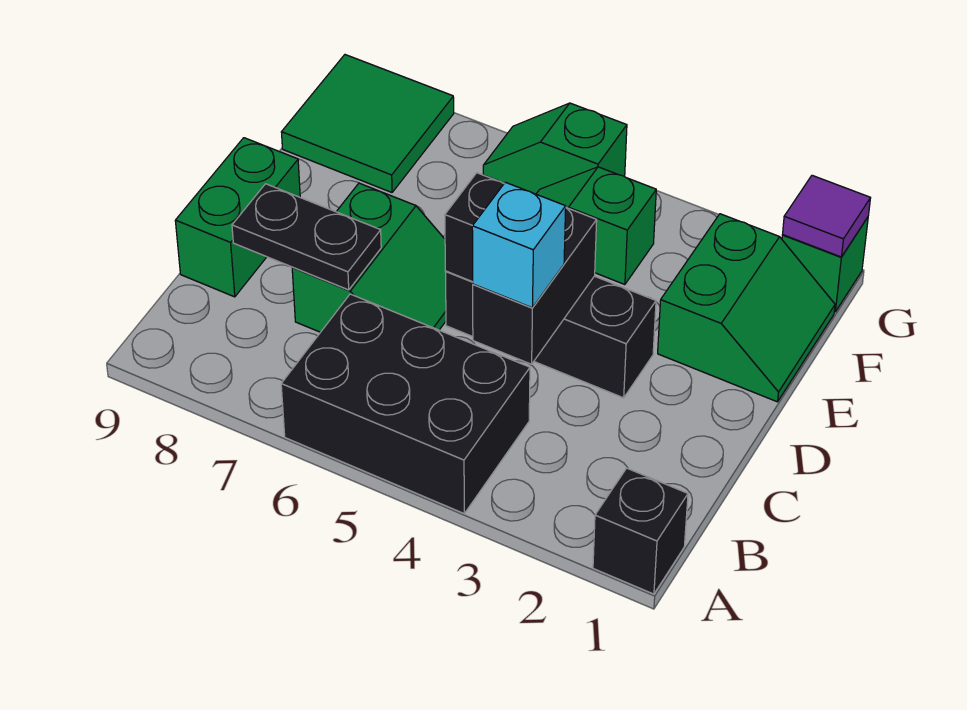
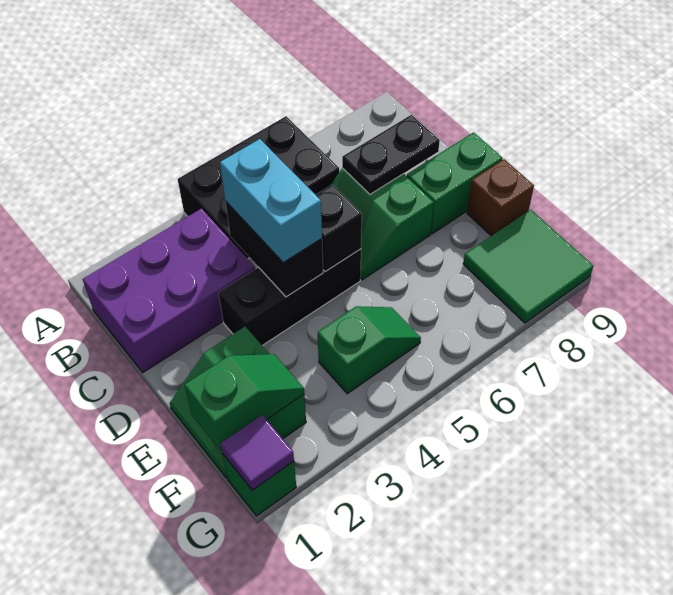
black brick A1 level 1 -> none
none -> purple brick B1:C3 level 1
cyan brick C4 level 3 -> cyan brick C4:D4 level 3
green brick C9:D9 level 1 -> green brick D8:D9 level 1
none -> brown brick E9 level 1
green slope G5:G6 level 1 top 5 -> green slope F1:F2 level 2 top 1

